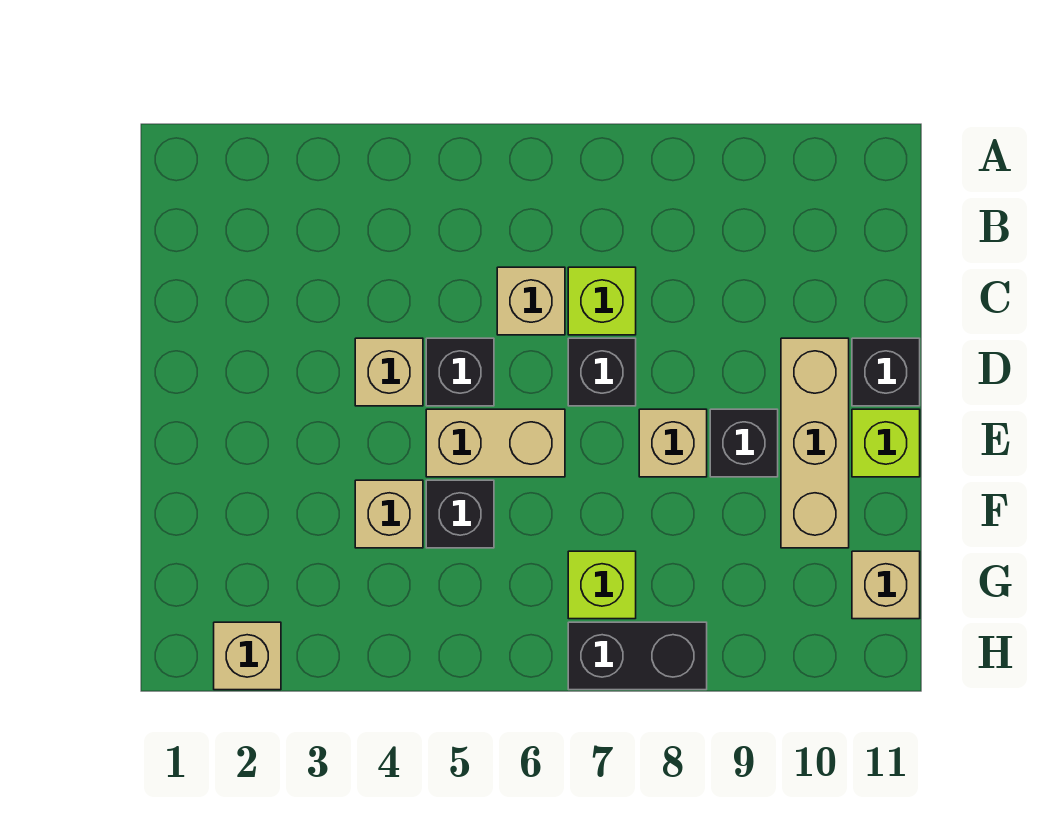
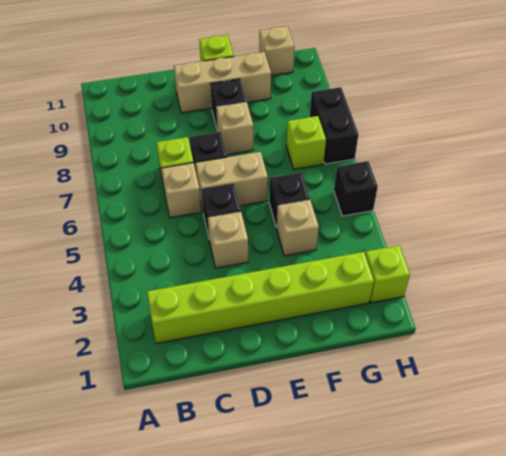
none -> lime brick B2:G2 level 1
black brick D11 level 1 -> black brick H5 level 1
tan brick E5:E6 level 1 -> tan brick D6:E6 level 1
tan brick H2 level 1 -> lime brick H2 level 1

